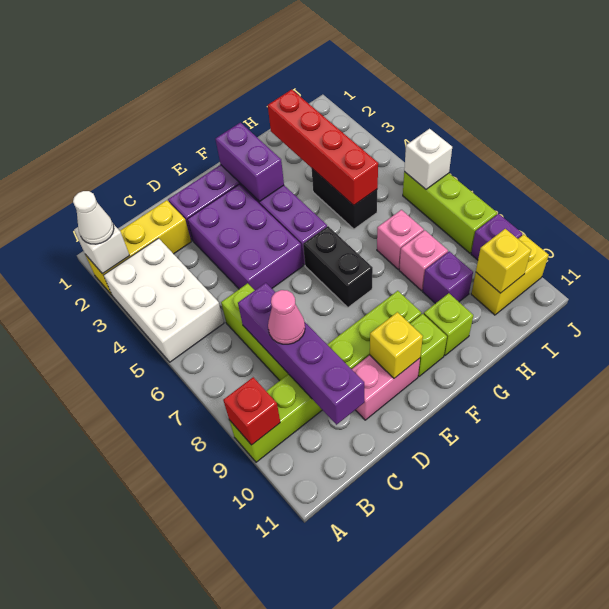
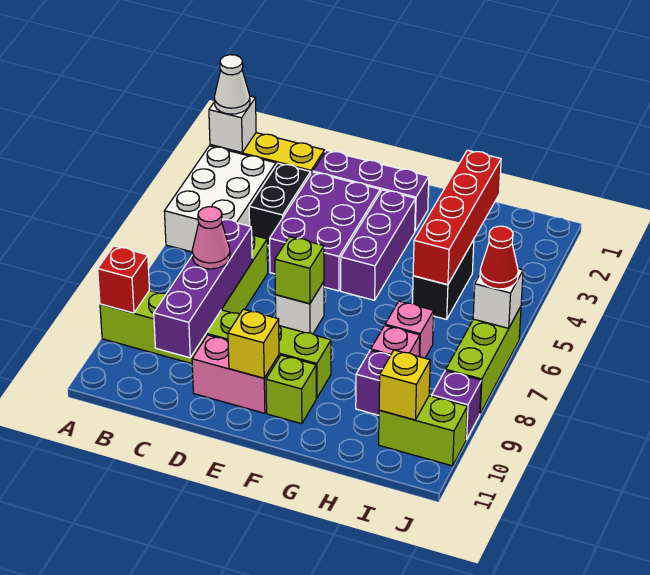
none -> white brick E7 level 1
purple brick F2:F3 level 2 -> none
black brick F6:F7 level 1 -> black brick C3:C4 level 1
lime brick G10 level 1 -> lime brick E7 level 2
yellow brick I10:J10 level 1 -> lime brick I10:J10 level 1
none -> red cone J6 level 3

